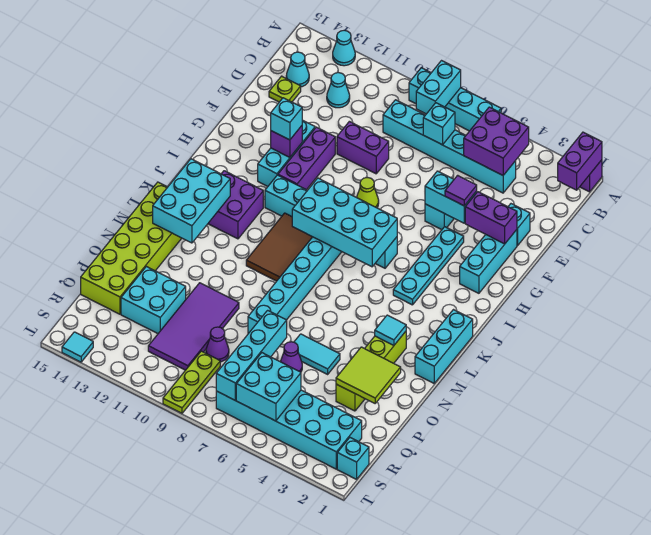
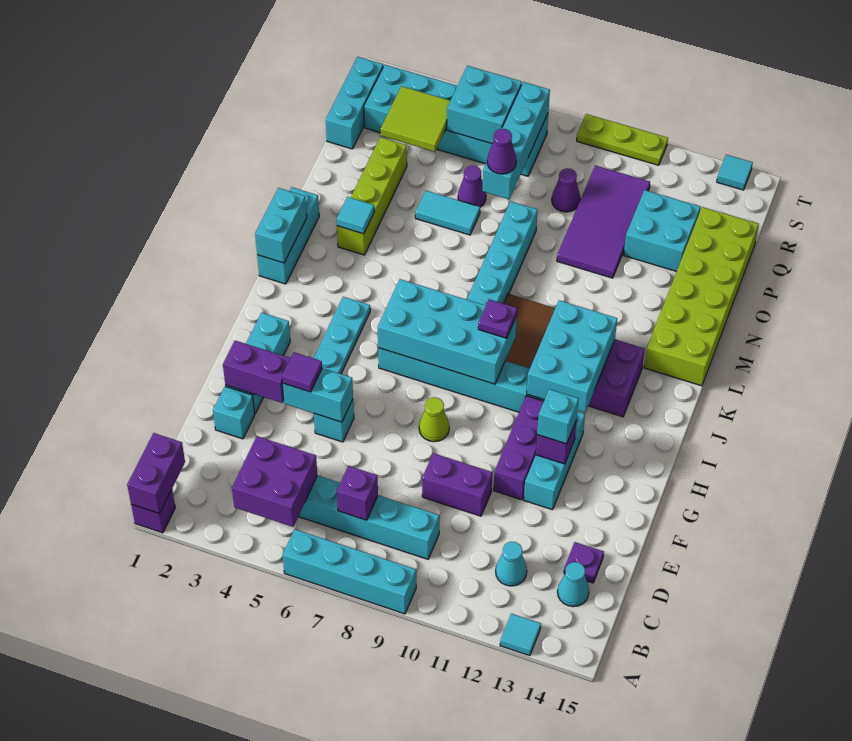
cyan brick A8:B8 level 2 -> cyan brick K1:L1 level 2
cyan cone A13 level 1 -> cyan tile A13 level 1
cyan brick C7 level 2 -> purple brick C7 level 2
lime plate D14 level 1 -> purple plate D14 level 1
none -> purple plate J9 level 3
cyan brick K13:M14 level 2 -> cyan brick I11:K12 level 2
lime tile O2:P3 level 2 -> lime tile Q3:R4 level 2
none -> purple cone P7 level 3
lime plate R9:T9 level 1 -> lime plate T9:T11 level 1
cyan brick S1 level 1 -> cyan brick Q1:S1 level 1

